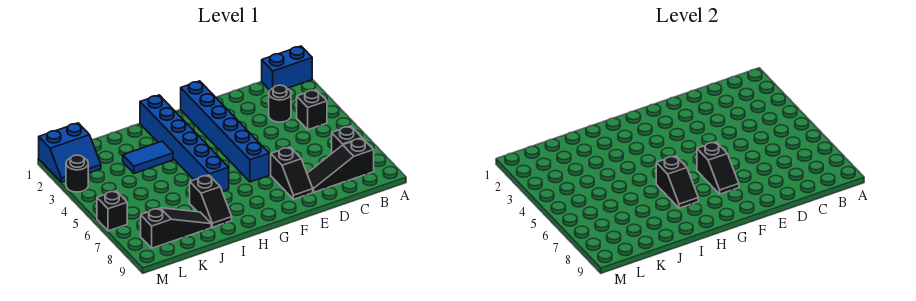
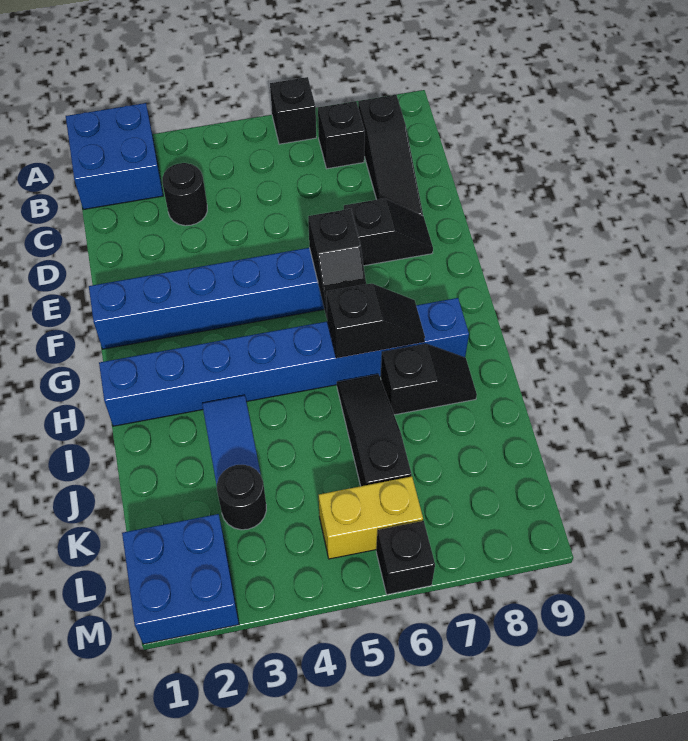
blue brick A1:B1 level 1 -> blue brick A1:B2 level 1
black brick B4 level 1 -> black brick A6 level 1
black slope F6:F7 level 2 top 6 -> black slope F6:G6 level 2 top F
blue brick H1:H6 level 1 -> blue brick H1:H8 level 1
black slope J8:L8 level 1 top L -> black slope I6:K6 level 1 top K
blue slope L1:M2 level 1 top 1 -> blue brick L1:M2 level 1
none -> yellow brick L5:L6 level 1
black round brick M3 level 1 -> black round brick K3 level 1

